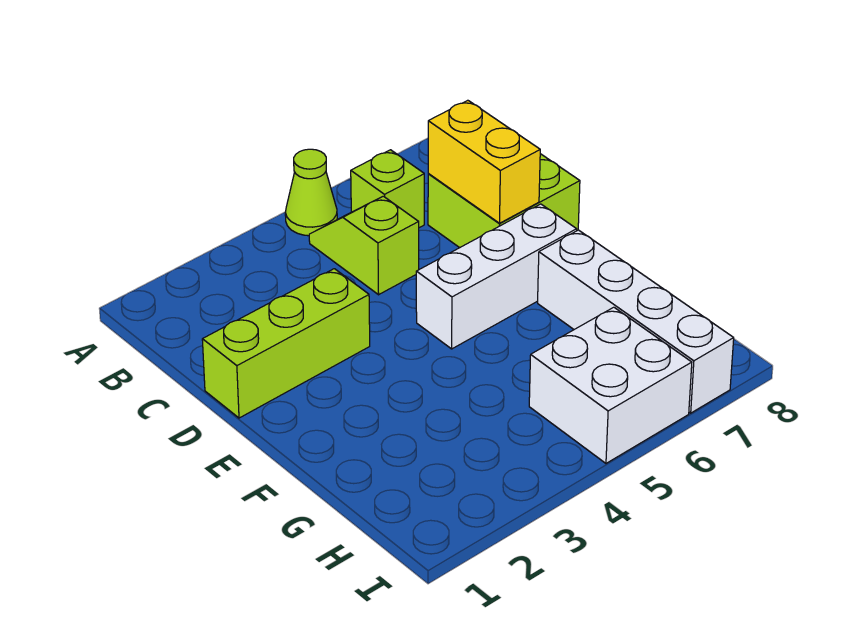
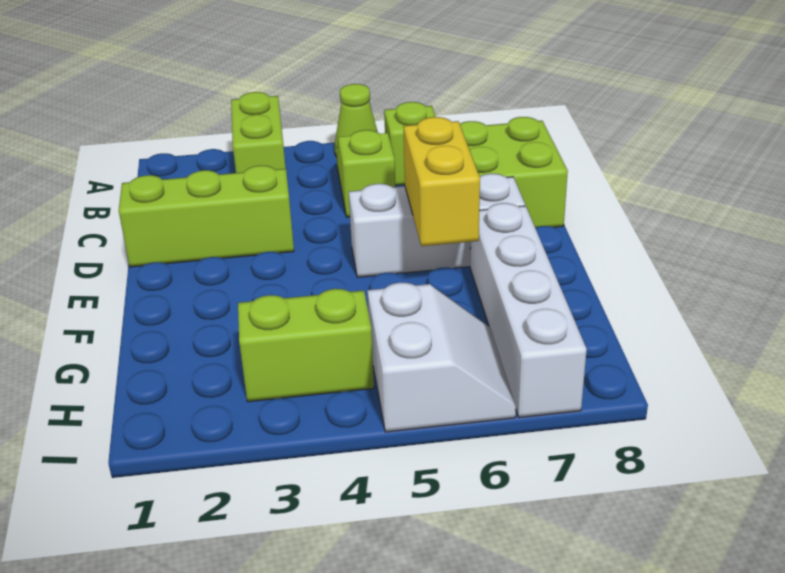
none -> lime brick A3:B3 level 1
yellow brick C7:D7 level 2 -> yellow brick E6:F6 level 2
none -> lime brick H3:H4 level 1
white brick H5:I6 level 1 -> white slope H5:I6 level 1 top 5

